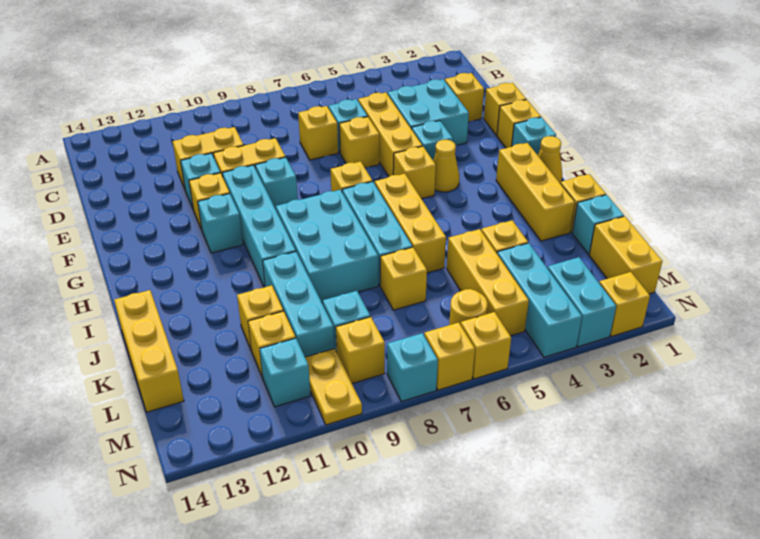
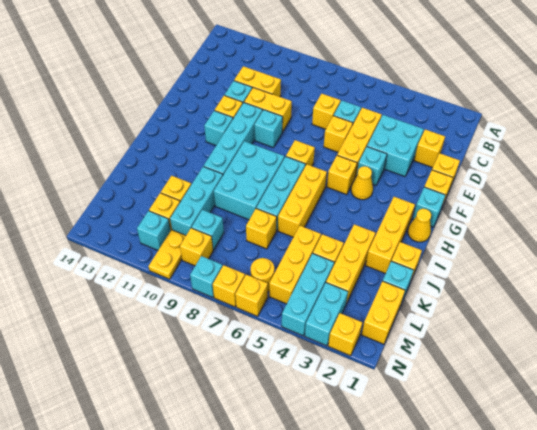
yellow brick J14:L14 level 1 -> yellow brick J3:L3 level 1

